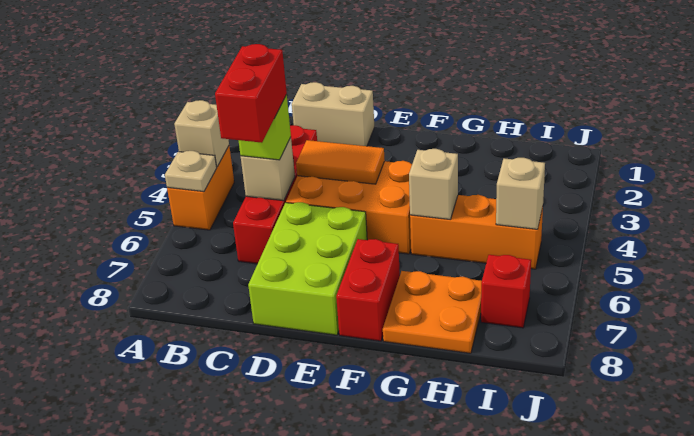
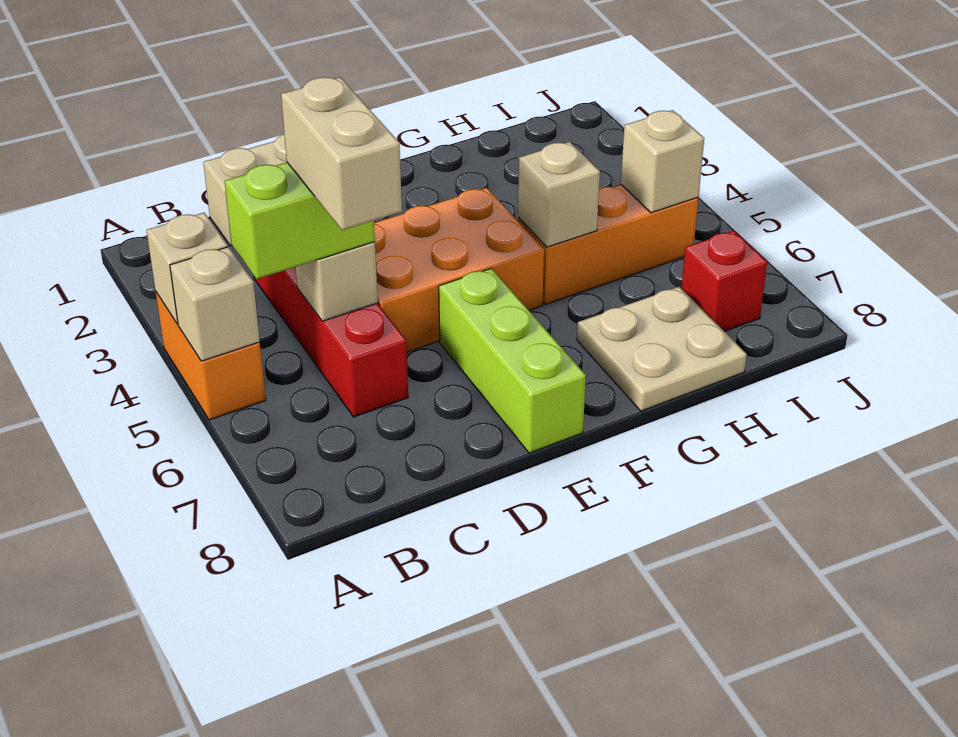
tan plate A5 level 2 -> tan brick A5 level 2
lime brick C5 level 3 -> lime brick B5:C5 level 3
red brick C5:C6 level 4 -> tan brick C5:C6 level 4
orange tile D4:E4 level 2 -> none
lime brick D6:E8 level 1 -> lime brick E6:E8 level 1
red brick F7:F8 level 1 -> none
orange plate G7:H8 level 1 -> tan plate G7:H8 level 1

